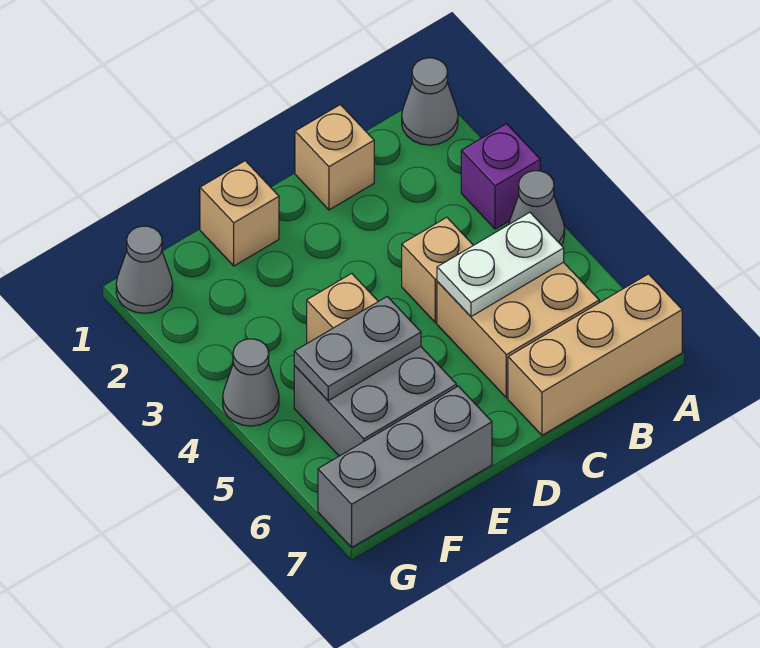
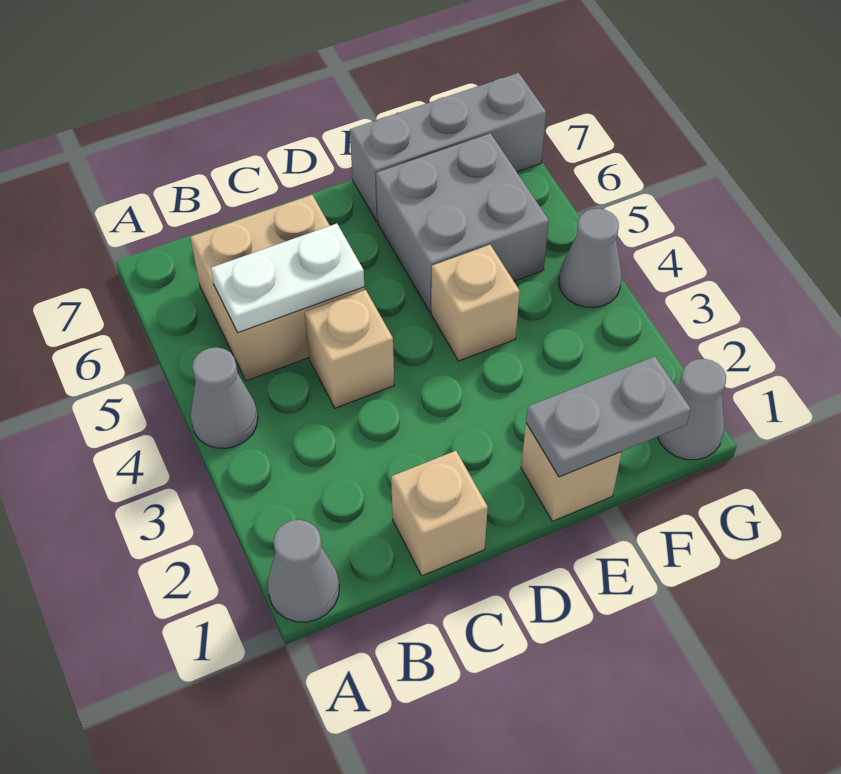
purple brick A3 level 1 -> none
tan brick A7:C7 level 1 -> none
grey plate E5:F5 level 2 -> grey plate E1:F1 level 2

